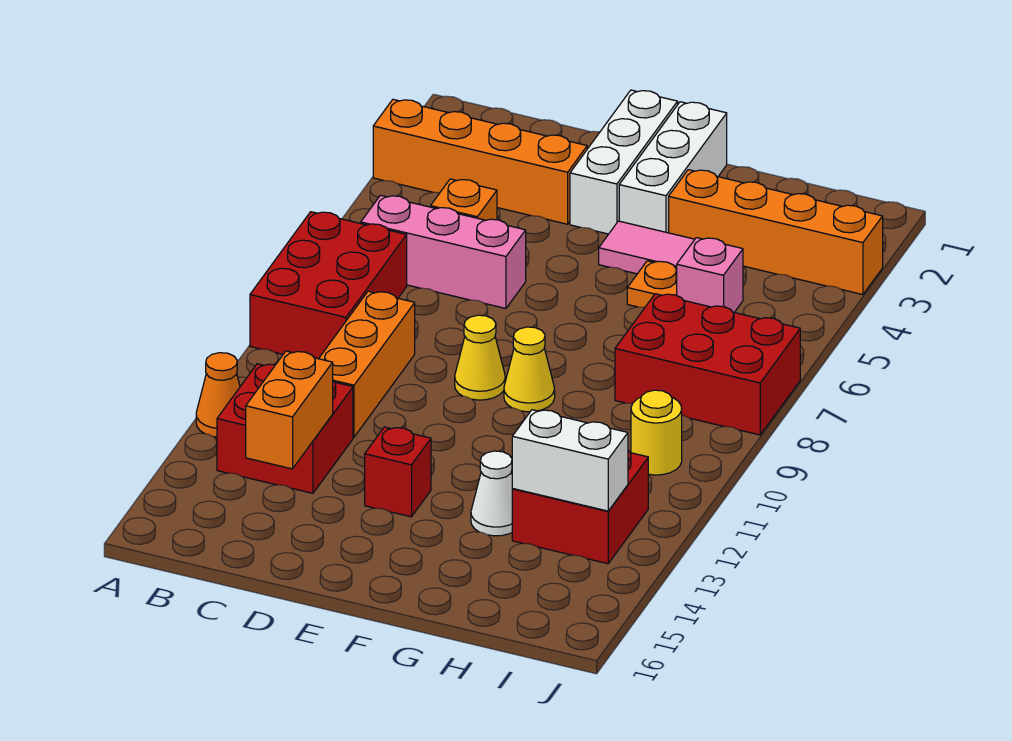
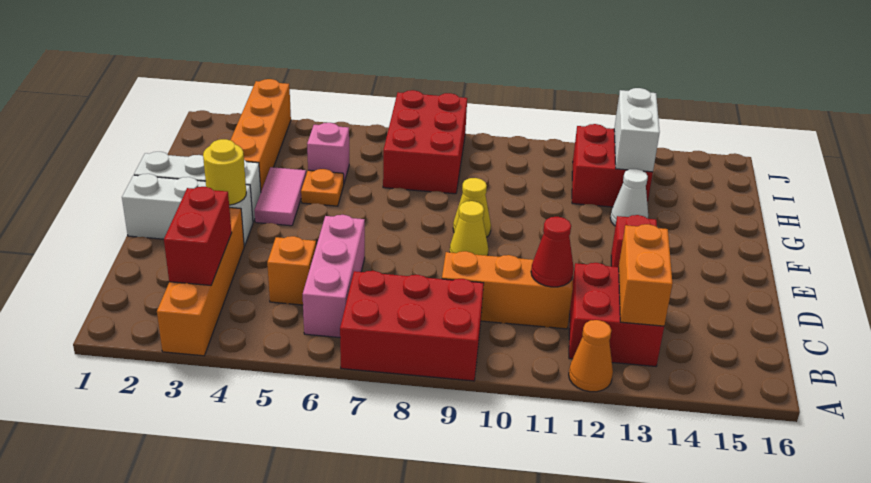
none -> red brick B3:C3 level 2
none -> red cone C11 level 2
orange brick C13:C14 level 2 -> orange brick B13:C13 level 2
yellow round brick I10 level 1 -> yellow round brick E3 level 2

